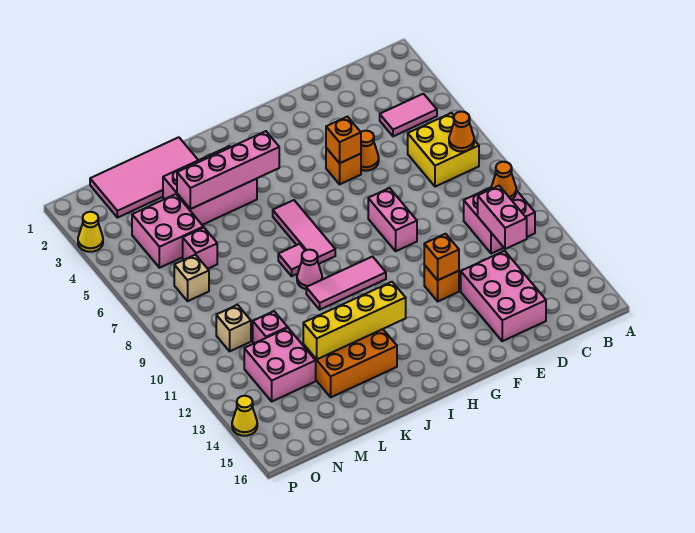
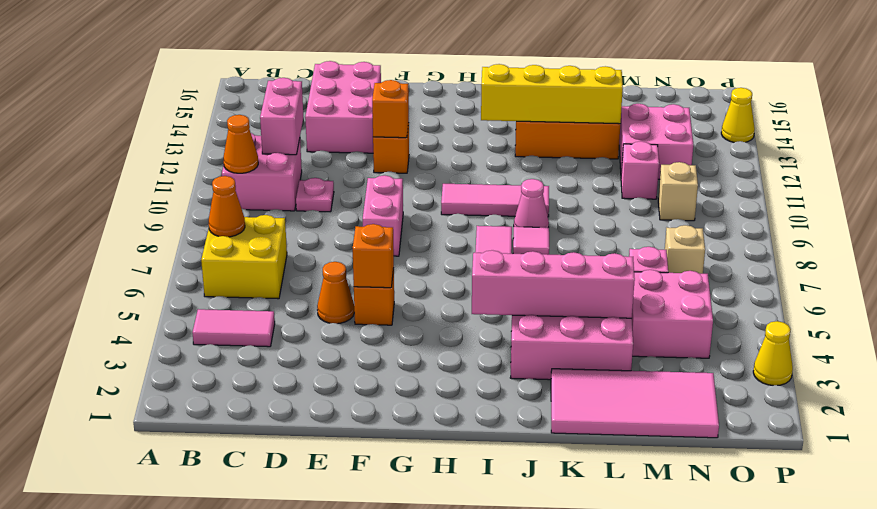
none -> pink plate D10 level 1

